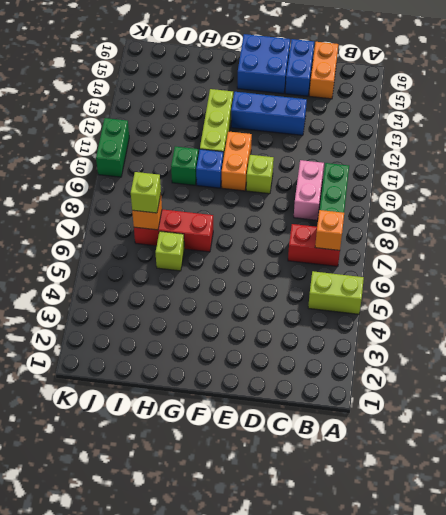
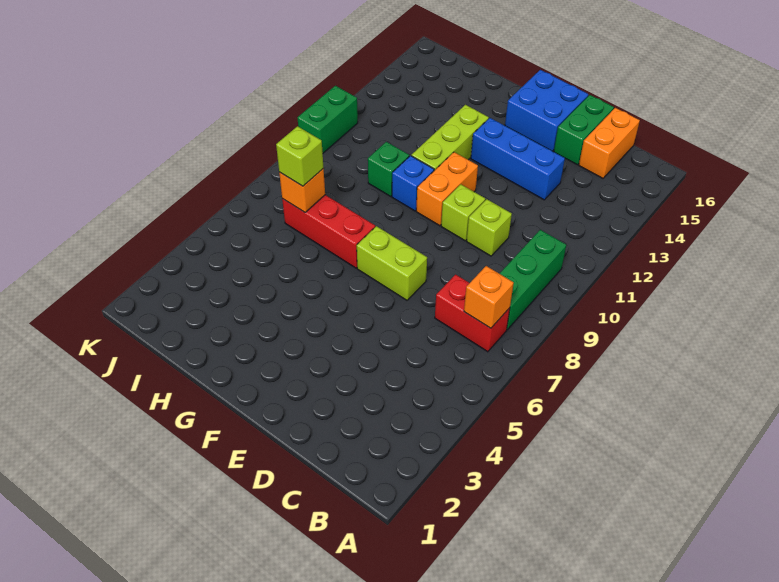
lime brick A5:B5 level 1 -> lime brick E7:F7 level 1
pink brick C9:C10 level 1 -> none
blue brick D15:D16 level 1 -> green brick D15:D16 level 1
lime brick H6 level 1 -> lime brick D10 level 1

